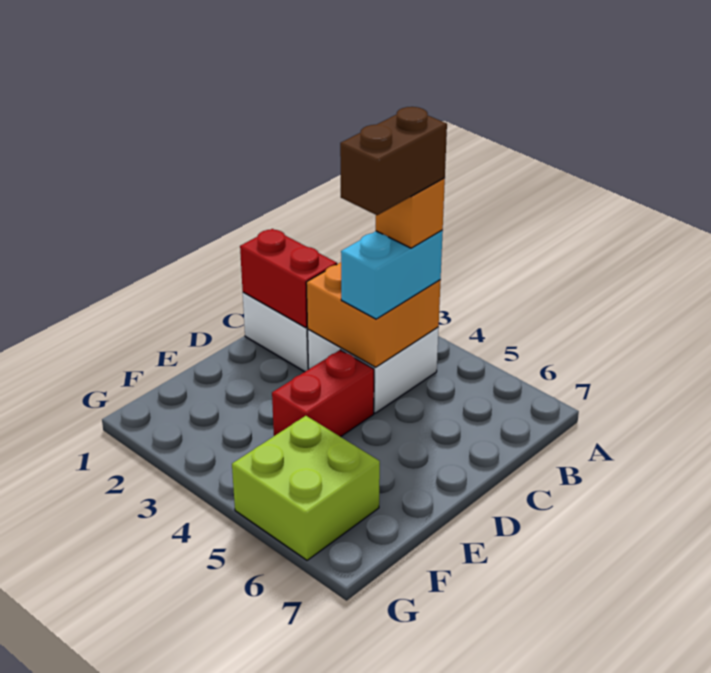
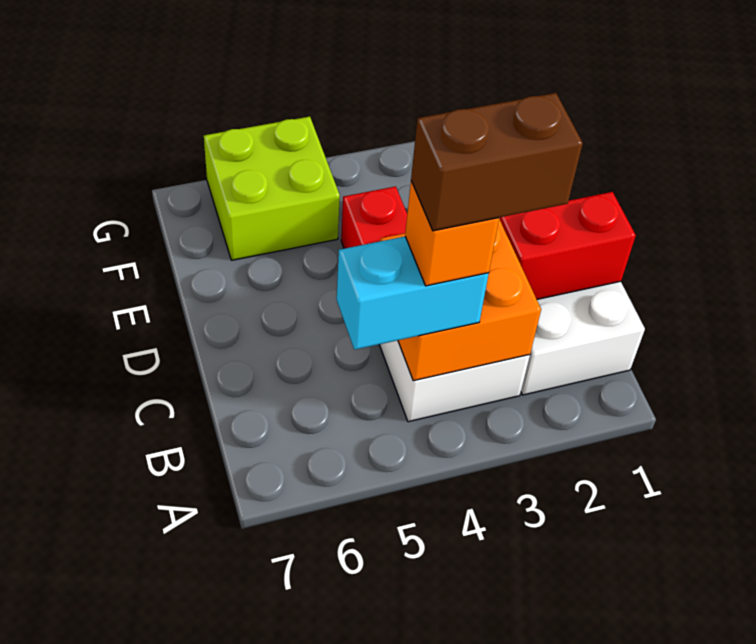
cyan brick B4:C4 level 3 -> cyan brick B4:B5 level 3
brown brick B4:C4 level 5 -> brown brick B3:B4 level 5

